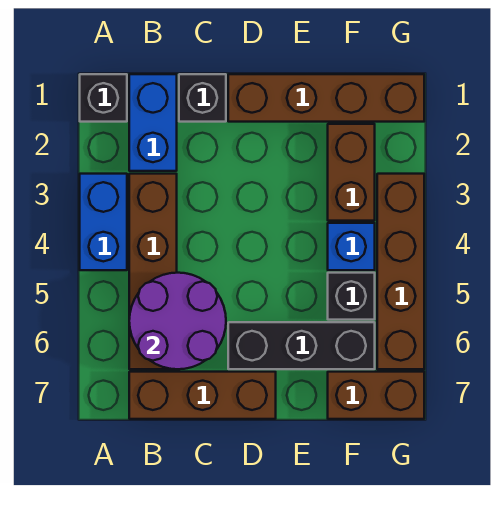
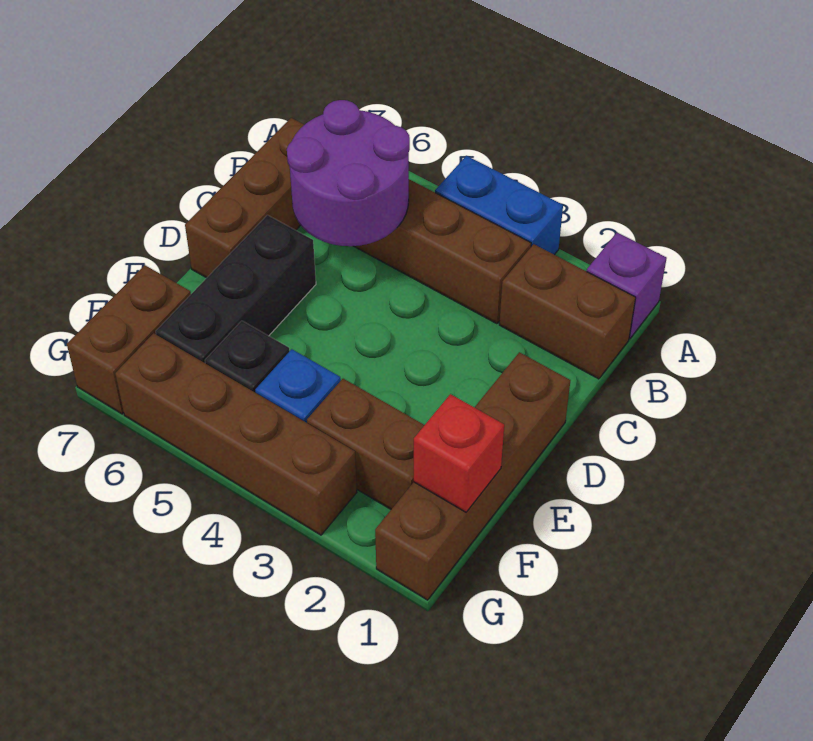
black brick A1 level 1 -> purple brick A1 level 1
blue brick B1:B2 level 1 -> brown brick B1:B2 level 1
black brick C1 level 1 -> none
none -> red brick F1 level 2

